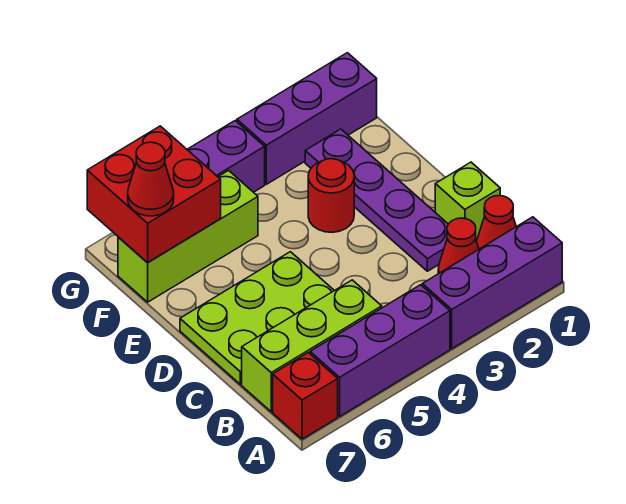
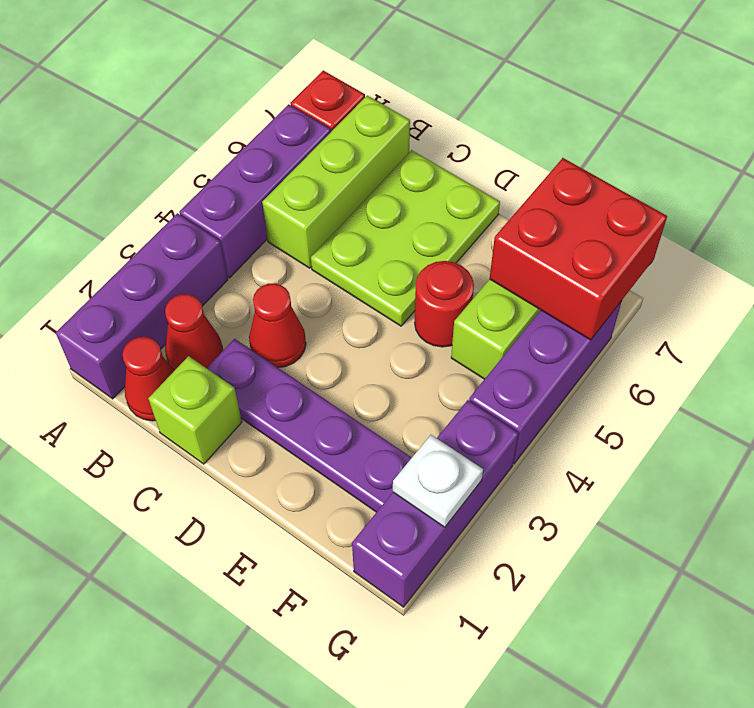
red round brick E3 level 1 -> red round brick E5 level 1
red cone F7 level 3 -> red cone C3 level 1
none -> white plate G2 level 2

